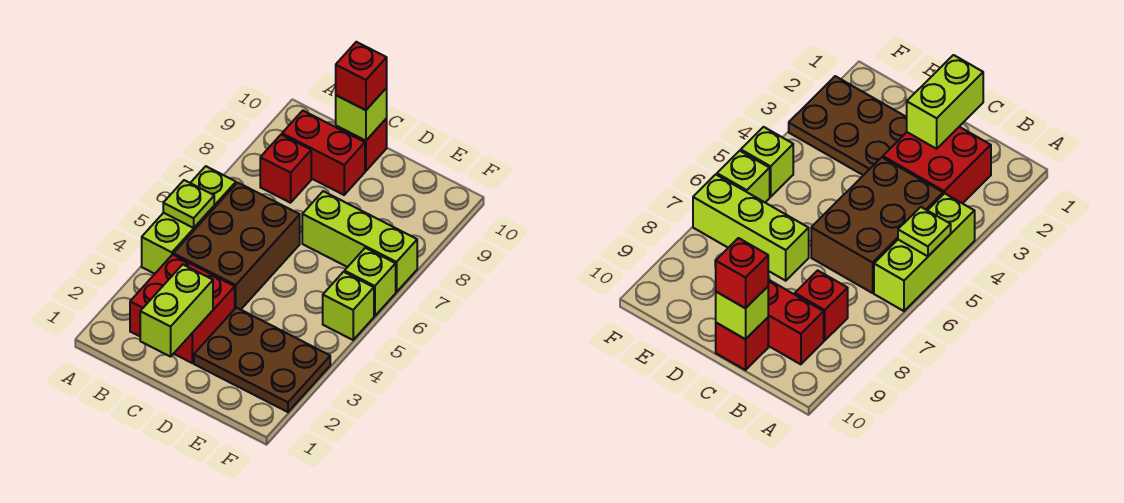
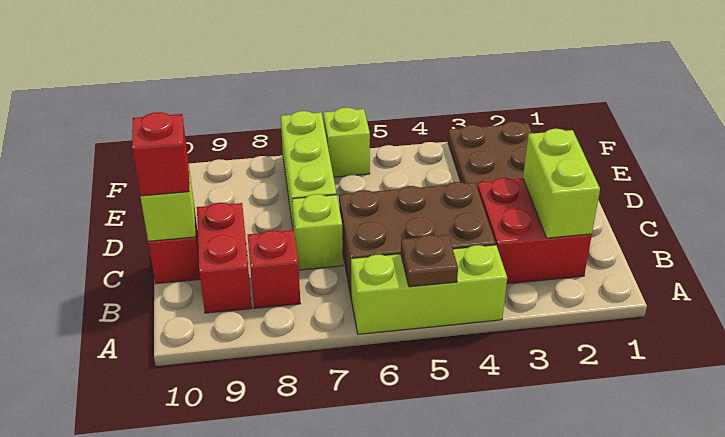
lime plate A5 level 2 -> brown plate A5 level 2
lime brick C1:C2 level 2 -> lime brick B2:C2 level 2
lime brick F5 level 1 -> lime brick C7 level 1

